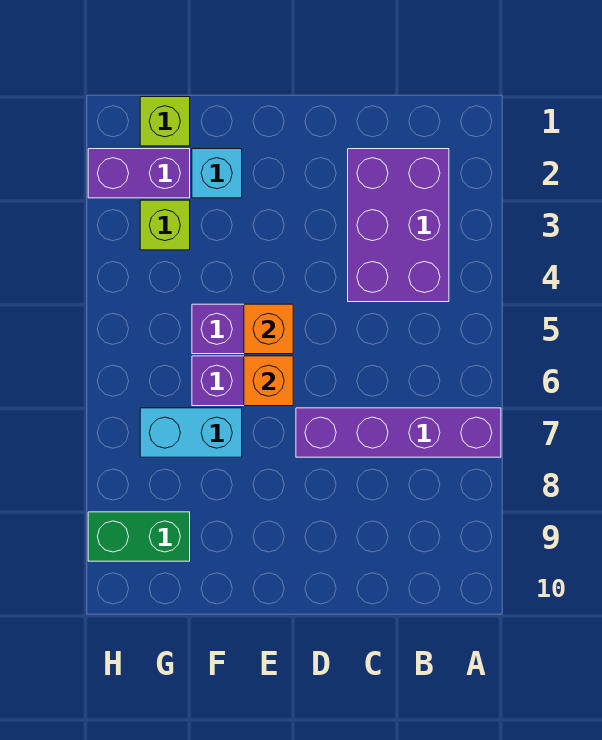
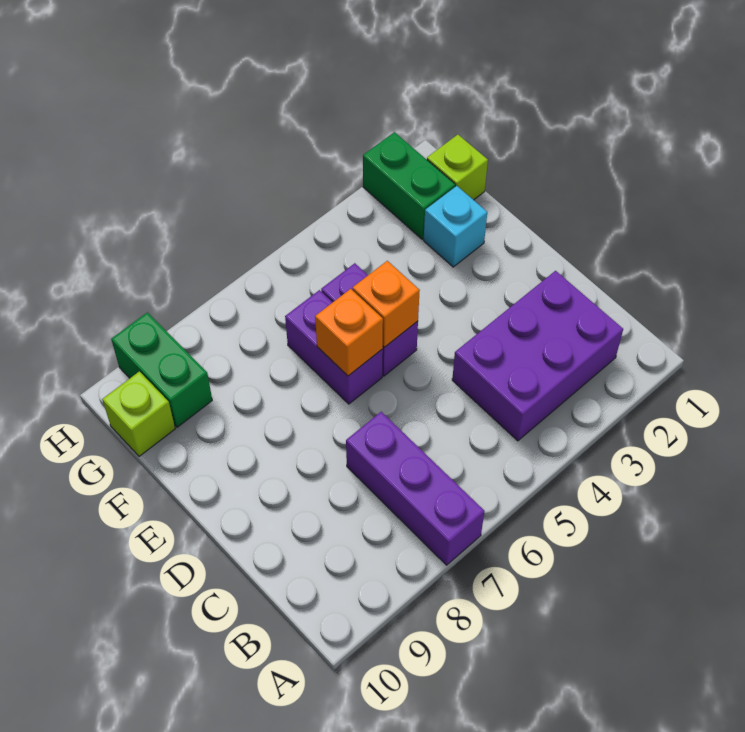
purple brick A7:D7 level 1 -> purple brick A7:C7 level 1
cyan brick F7:G7 level 1 -> none
purple brick G2:H2 level 1 -> green brick G2:H2 level 1
lime brick G3 level 1 -> lime brick G10 level 1

